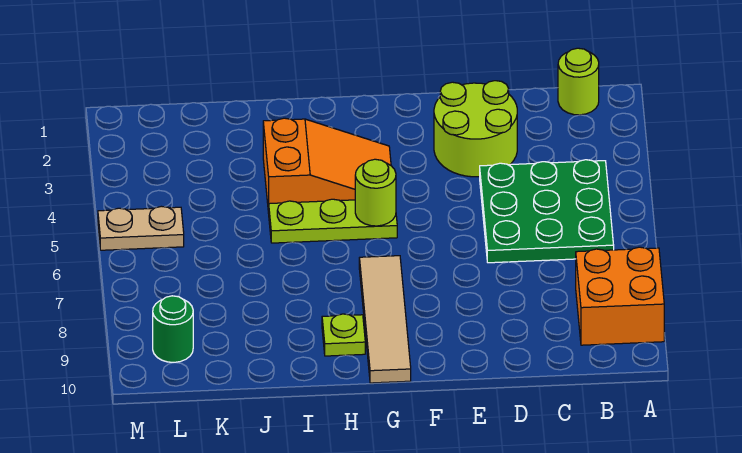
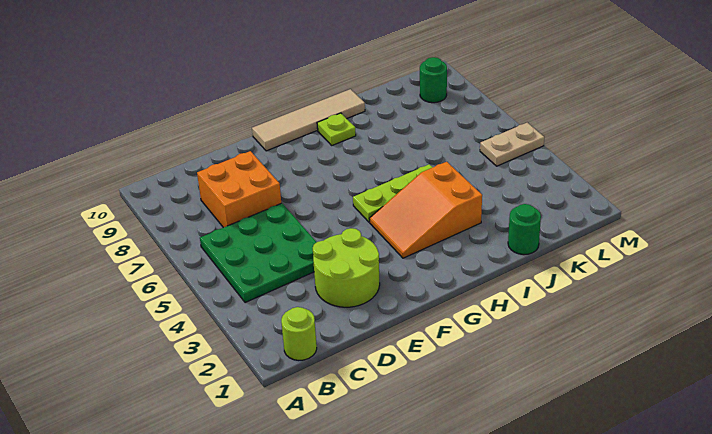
orange brick A8:B9 level 1 -> orange brick C7:D8 level 1
lime round brick G5 level 2 -> none
tan tile G7:G10 level 1 -> tan tile F10:I10 level 1
none -> green round brick J1 level 1

